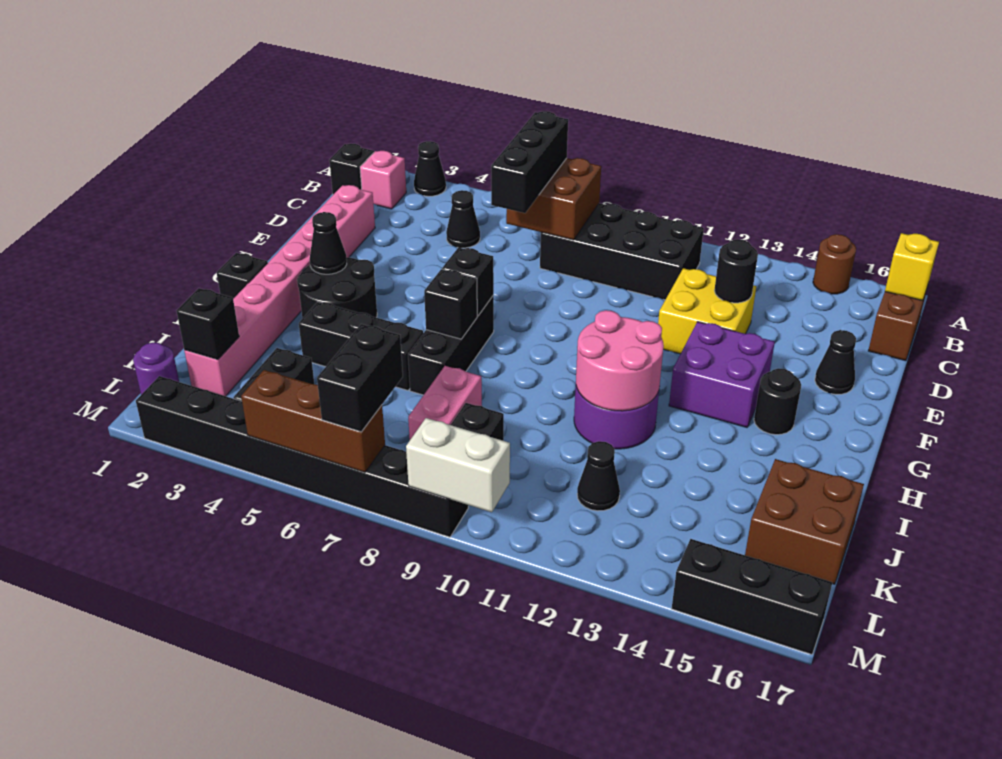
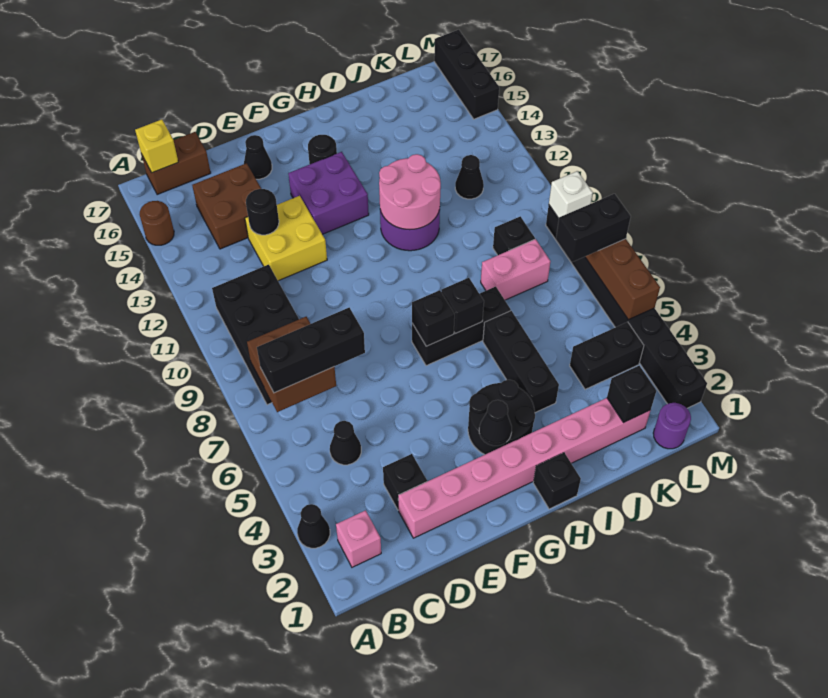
black brick B1 level 1 -> black brick D3 level 1
brown brick J16:K17 level 1 -> brown brick C14:D15 level 1
white brick M9:M10 level 2 -> white brick M9 level 2

